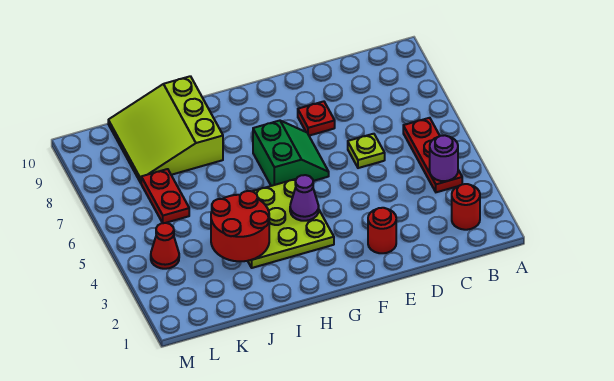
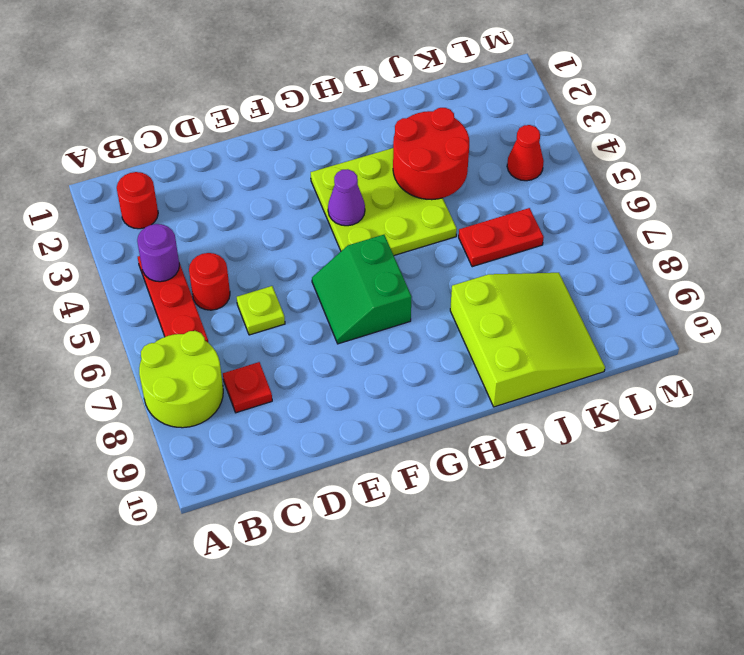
none -> lime round brick A7:B8 level 1
red round brick E2 level 1 -> red round brick C5 level 1
red plate E8 level 1 -> red plate C8 level 1
red plate K6:K7 level 1 -> red plate J6:K6 level 1

